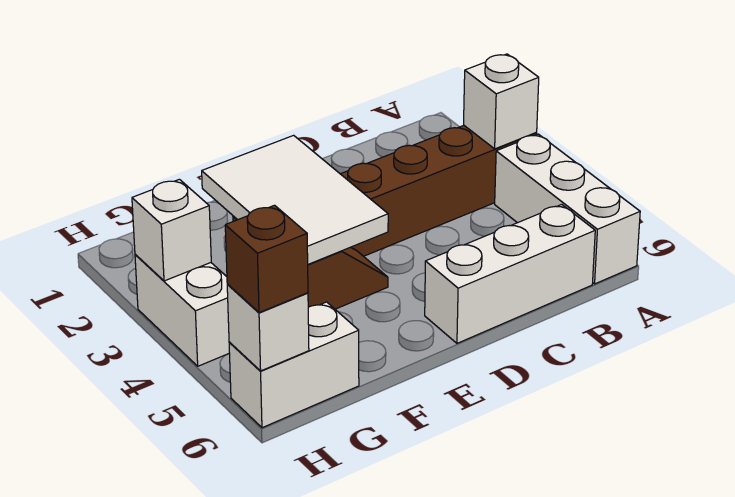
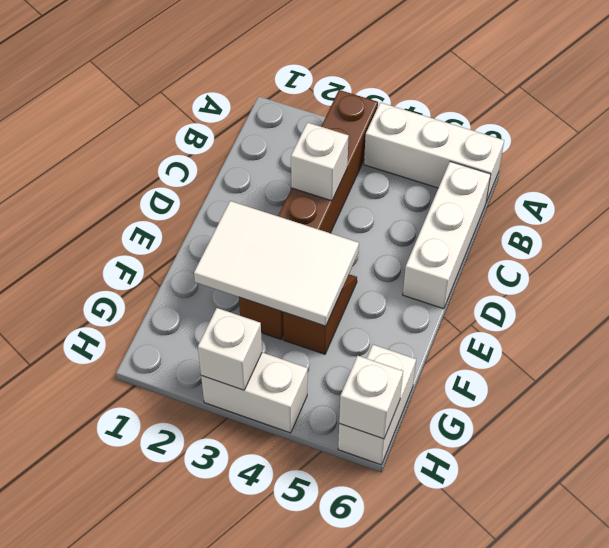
white brick A3 level 2 -> white brick C3 level 2
brown brick H6 level 3 -> none

